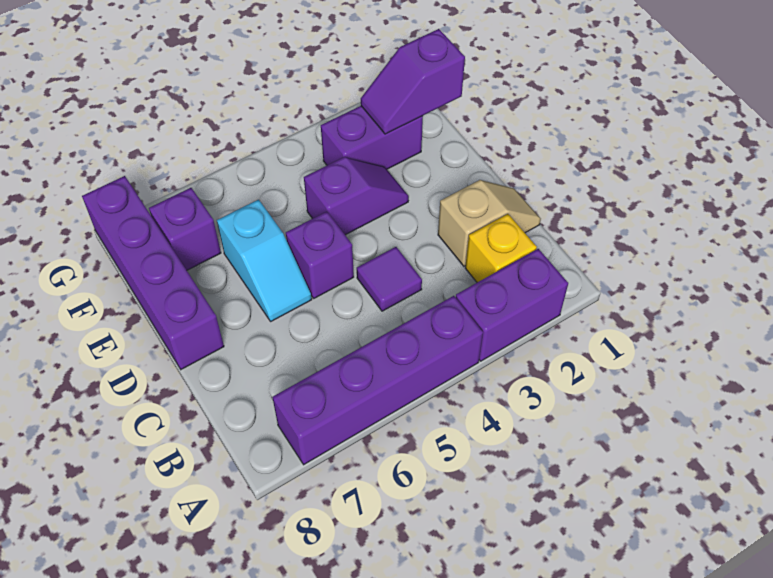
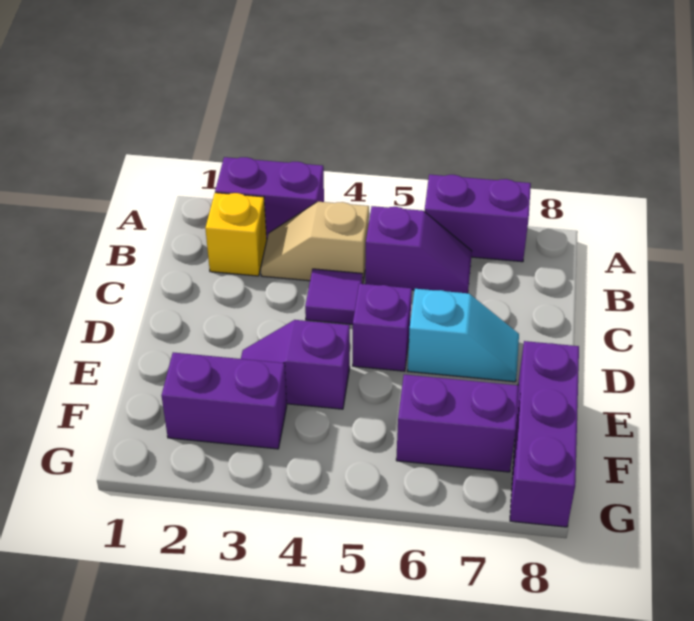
purple brick A4:A7 level 1 -> purple brick A6:A7 level 1
tan slope C1:C2 level 1 top 2 -> tan slope B3:B4 level 1 top 4
cyan slope D6:E6 level 1 top E -> cyan slope D6:D7 level 1 top 6
purple brick D8:G8 level 1 -> purple brick E8:G8 level 1
purple slope F1:F2 level 2 top 1 -> purple slope B5:B6 level 1 top 5
purple brick F7 level 1 -> purple brick F6:F7 level 1

